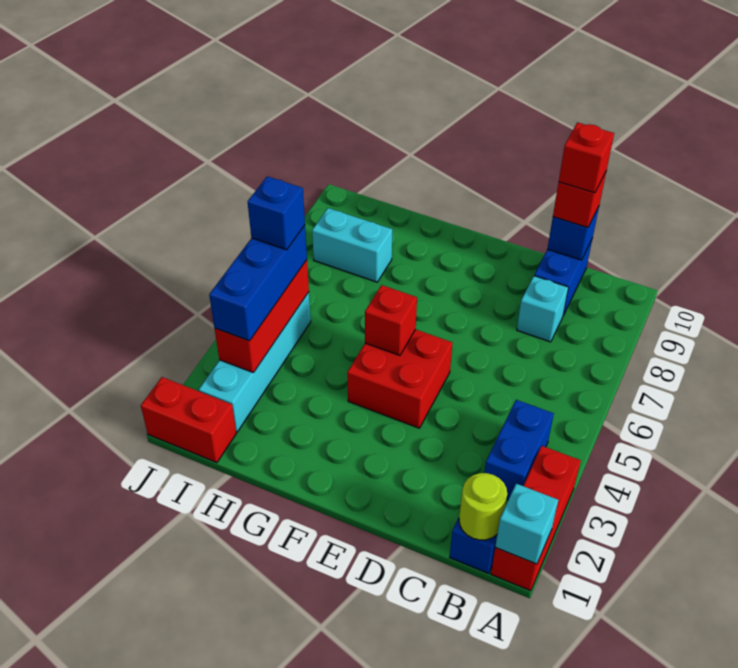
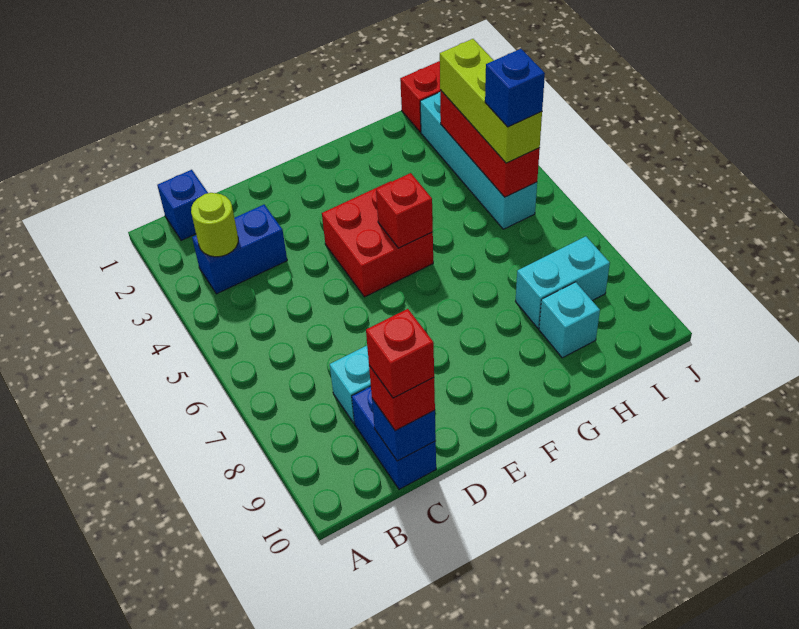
red brick A1:A3 level 1 -> none
cyan brick A1 level 2 -> cyan brick H9 level 1
lime round brick B1 level 2 -> lime round brick B3 level 2
blue brick B3:B4 level 1 -> blue brick B3:C3 level 1
blue brick I3:I5 level 3 -> lime brick I3:I5 level 3

